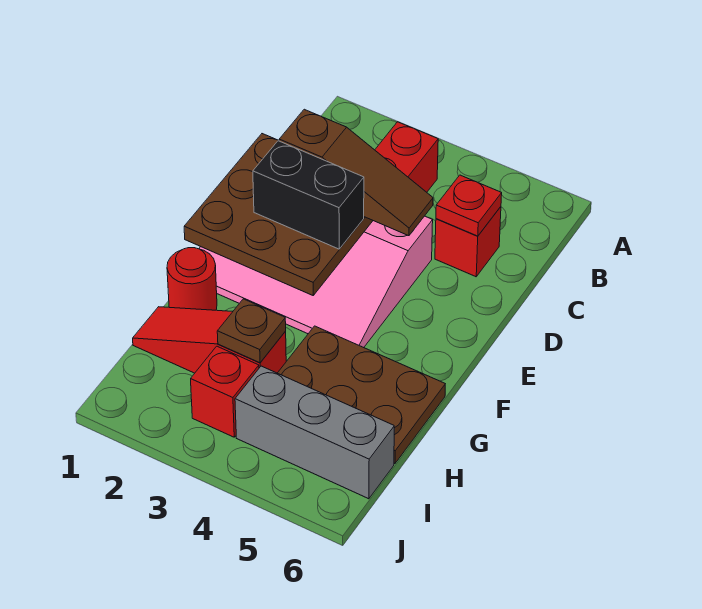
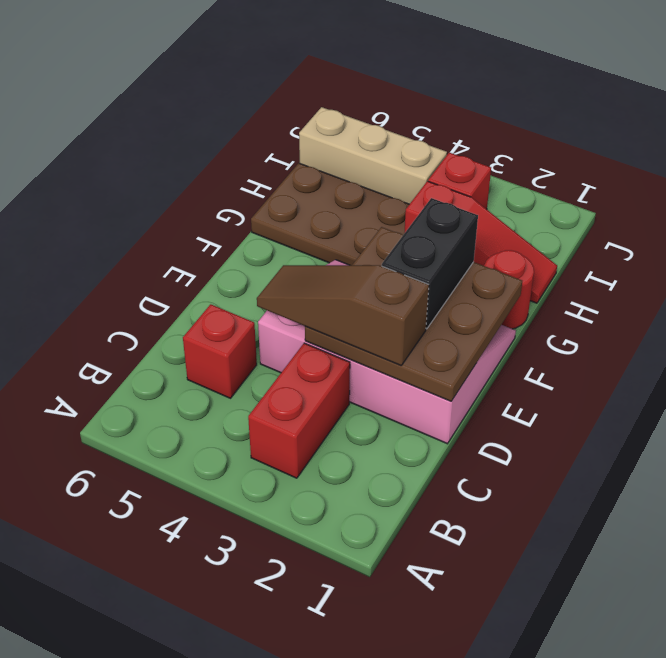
red plate C5 level 2 -> none
black brick E2:E3 level 3 -> black brick E2:F2 level 3
brown plate H3 level 2 -> none
grey brick I4:I6 level 1 -> tan brick I4:I6 level 1

